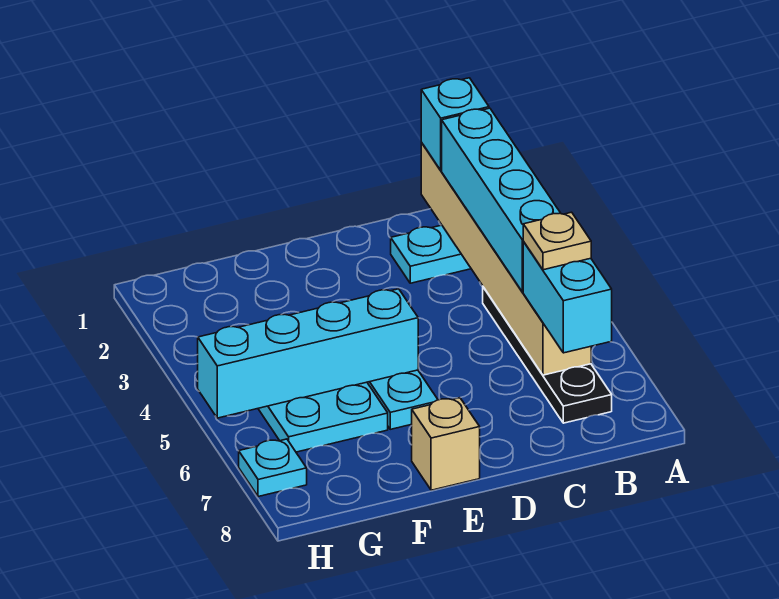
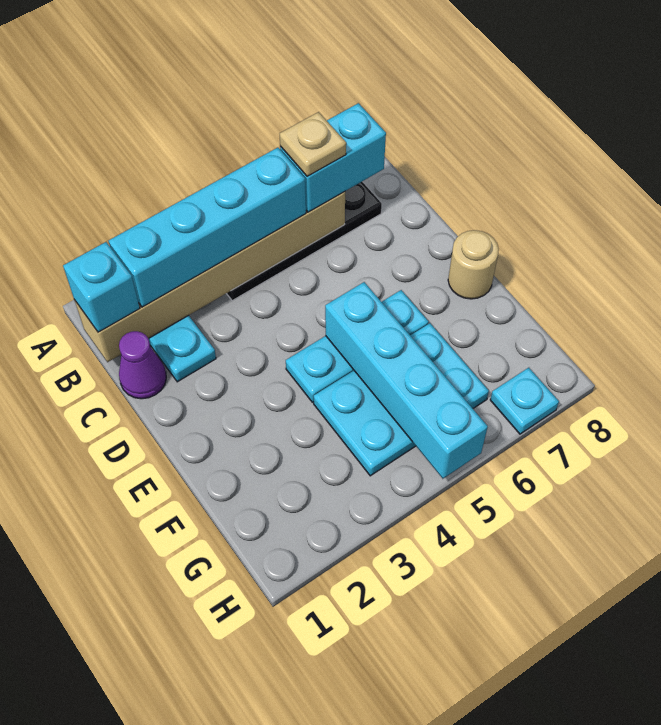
none -> purple cone C1 level 1
tan brick E8 level 1 -> tan round brick E8 level 1

